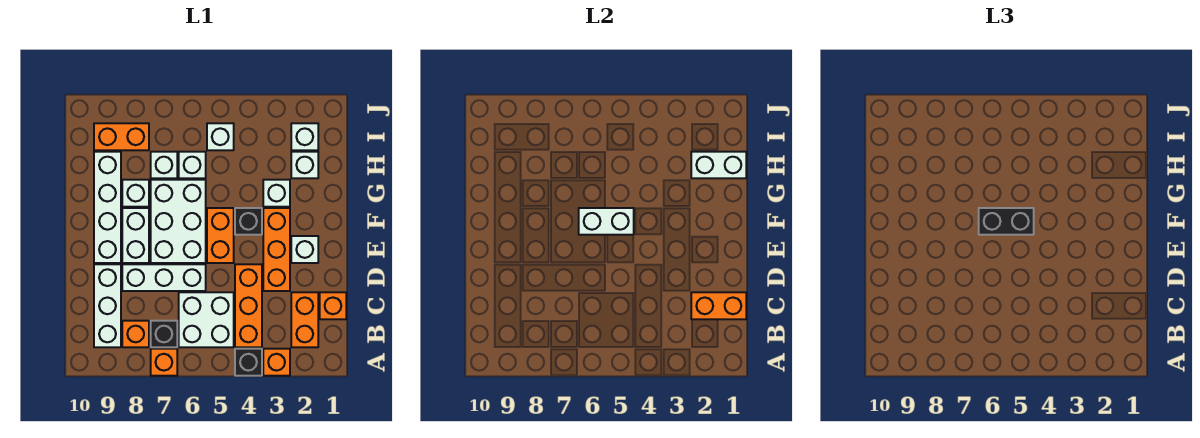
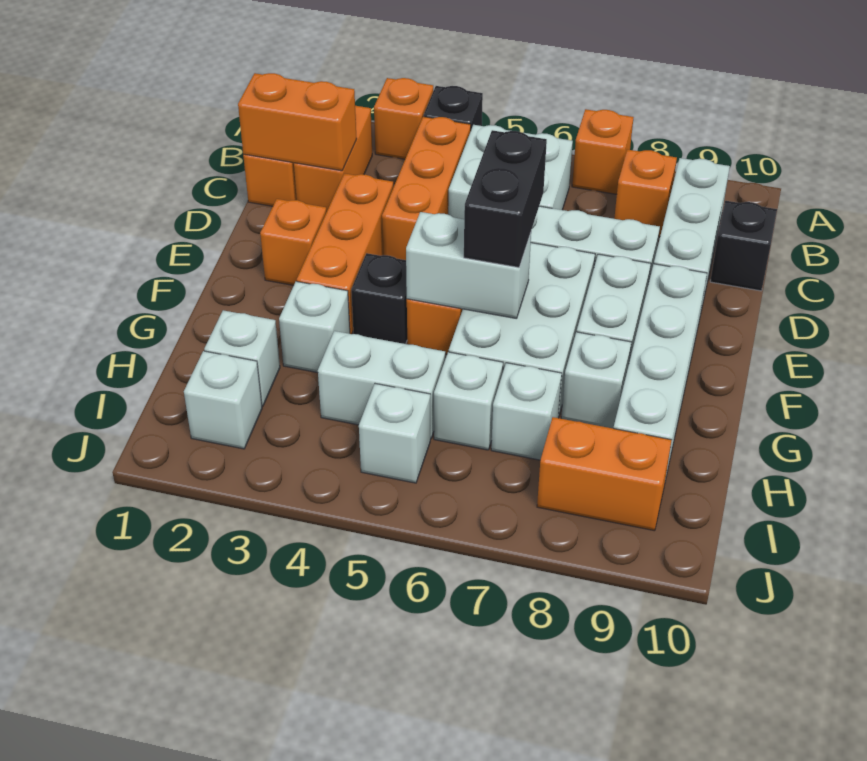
black brick B7 level 1 -> black brick C10 level 1
white brick E2 level 1 -> orange brick E2 level 1
black brick F5:F6 level 3 -> black brick E6:F6 level 3
white brick H1:H2 level 2 -> white brick H4:H5 level 1

